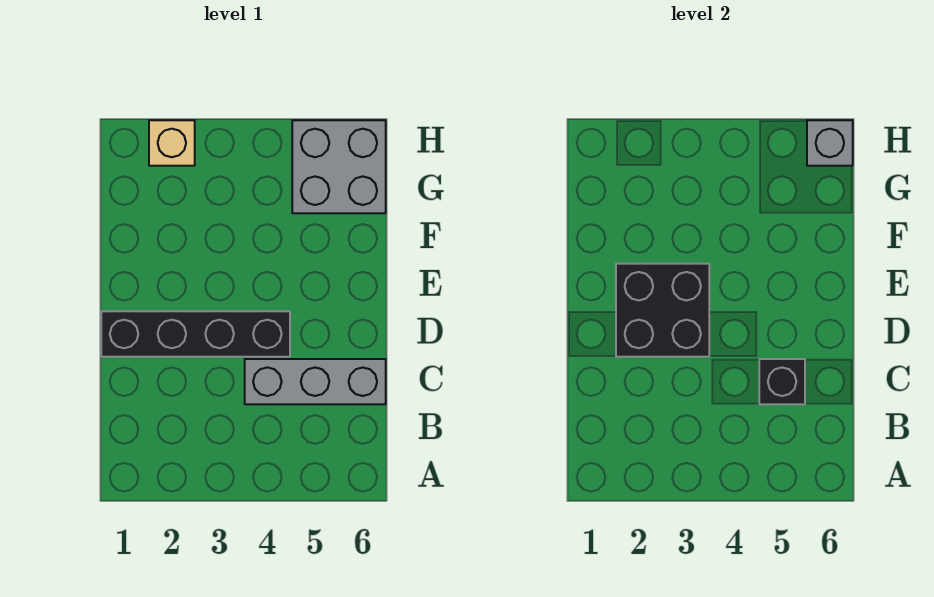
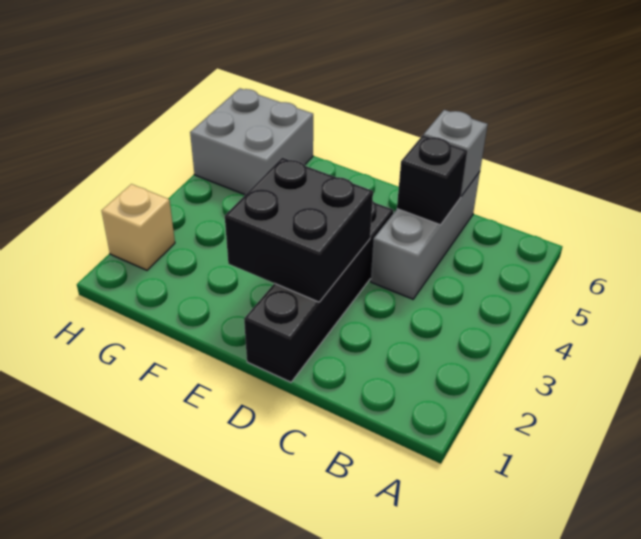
grey brick H6 level 2 -> grey brick C6 level 2

